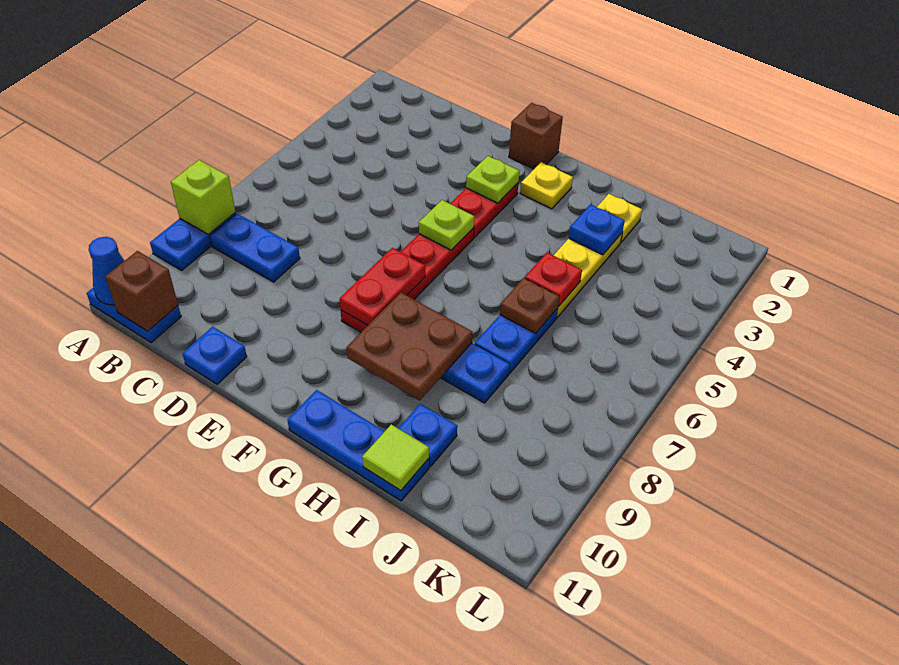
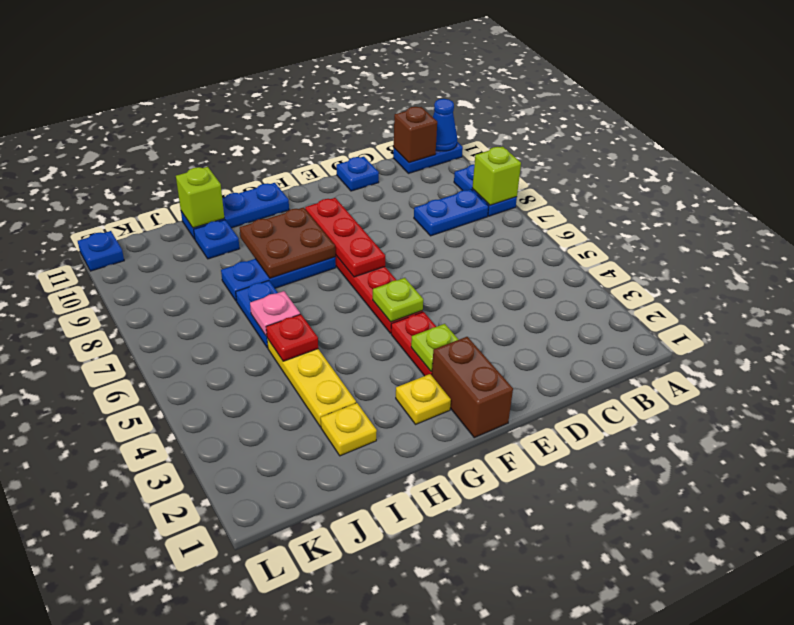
brown brick F1 level 1 -> brown brick F1:F2 level 1
red plate F7:F8 level 2 -> red plate F7:F9 level 2
blue plate I3 level 2 -> blue plate L11 level 1
brown plate I6 level 2 -> pink plate I6 level 2
lime tile I11 level 2 -> lime brick I11 level 2

